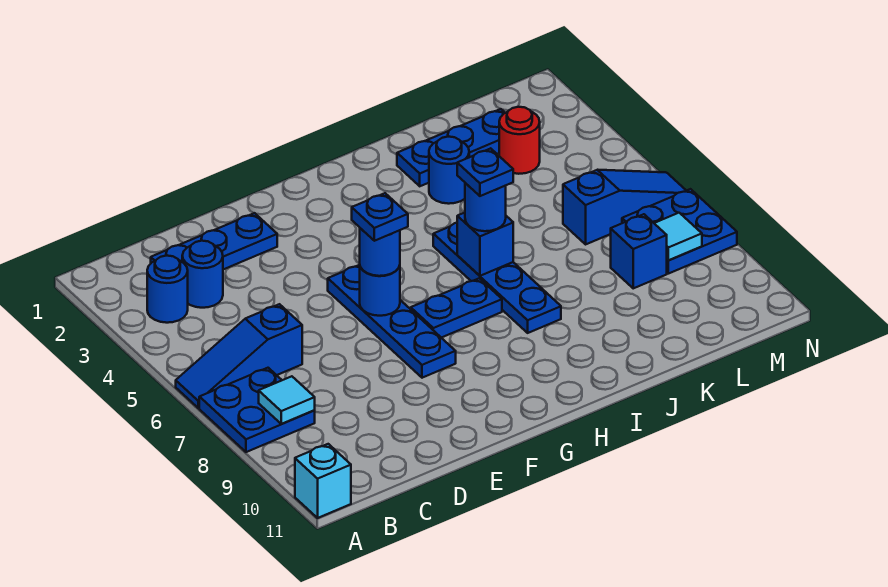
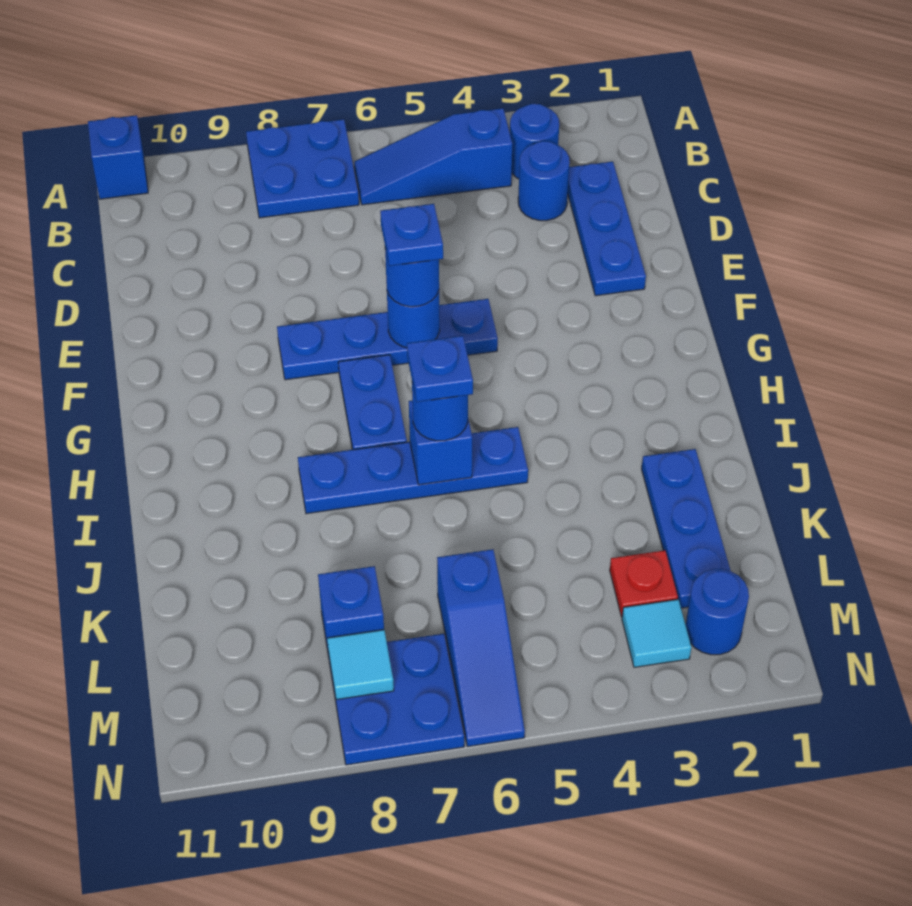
blue slope A6:C6 level 1 top C -> blue slope B4:B6 level 1 top 4
cyan brick A11 level 1 -> blue brick A11 level 1
cyan tile B8 level 2 -> cyan tile M3 level 1
blue round brick J3 level 1 -> blue round brick M2 level 1
red round brick L3 level 1 -> red plate L3 level 1

